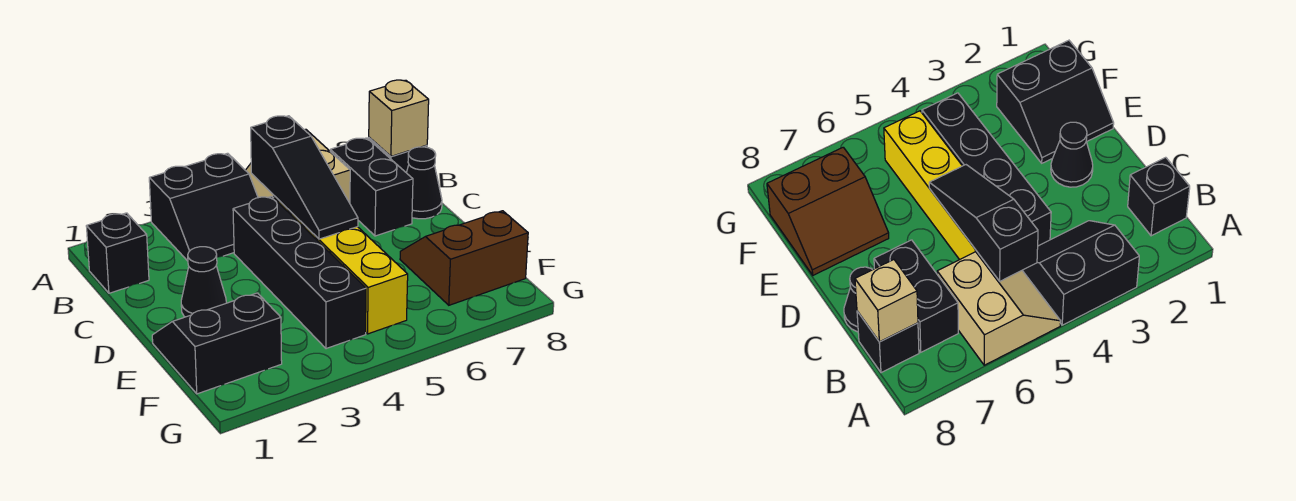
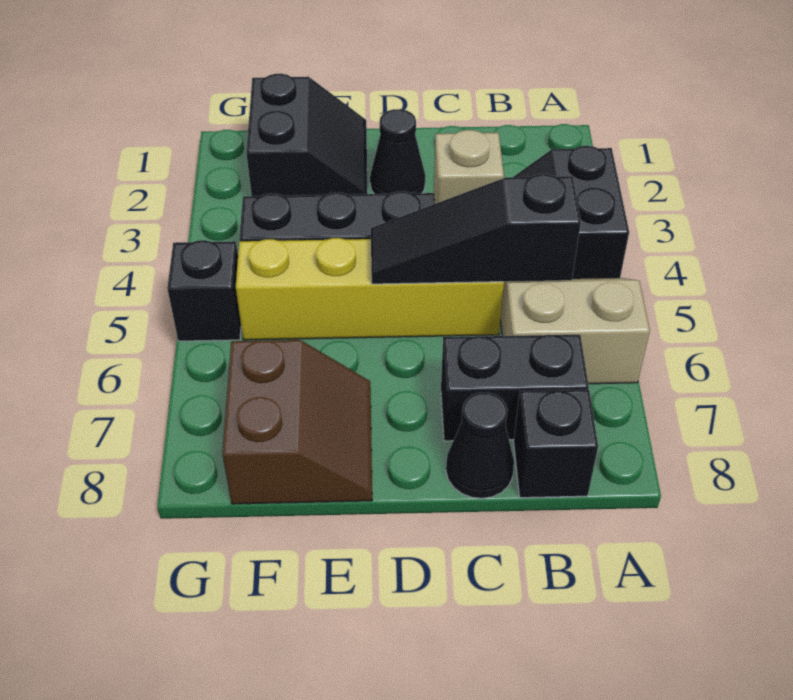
black brick B1 level 1 -> black brick G5 level 1
tan brick B8 level 2 -> tan brick C4 level 2

